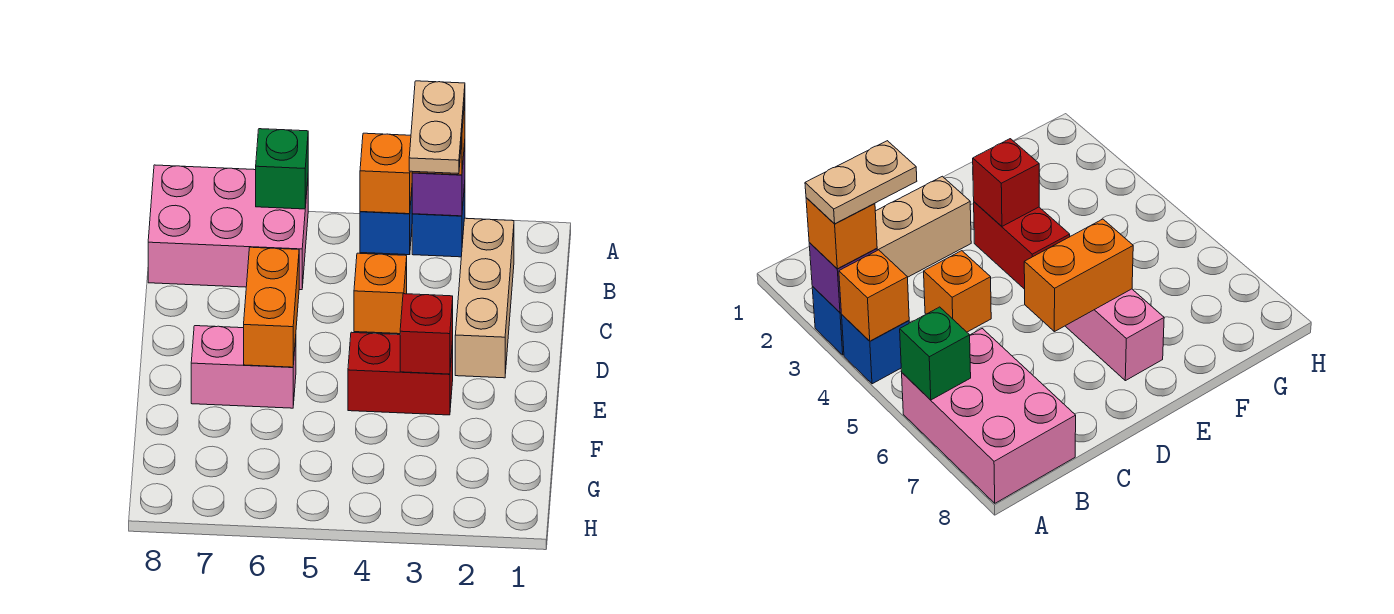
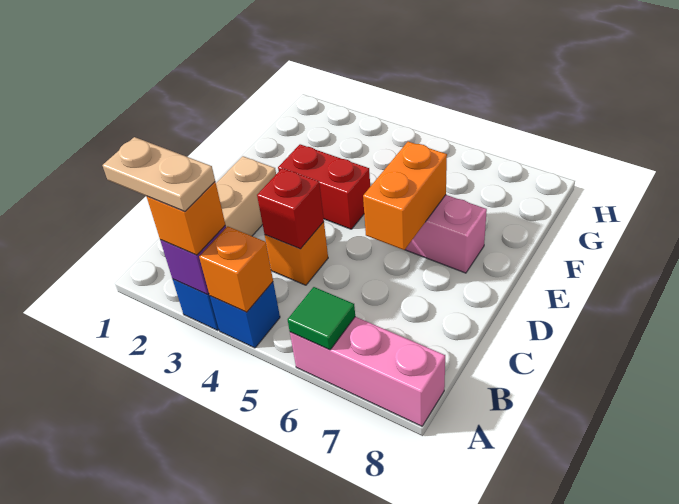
tan plate A3:B3 level 4 -> tan plate A2:A3 level 4
pink brick A6:B8 level 1 -> pink brick A6:A8 level 1
green brick A6 level 2 -> green tile A6 level 2
red brick E3 level 2 -> red brick C4 level 2

